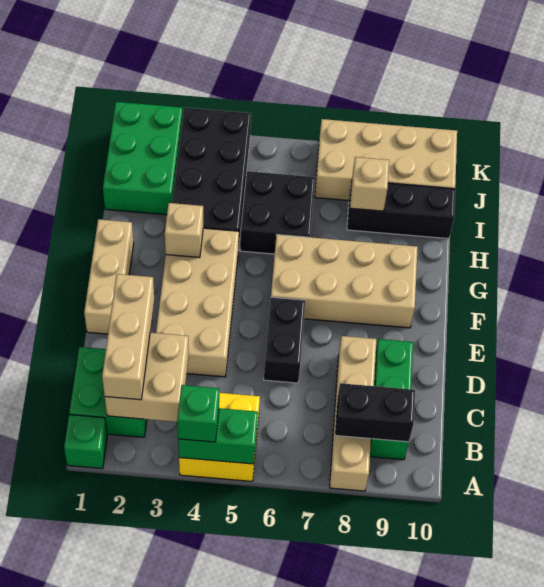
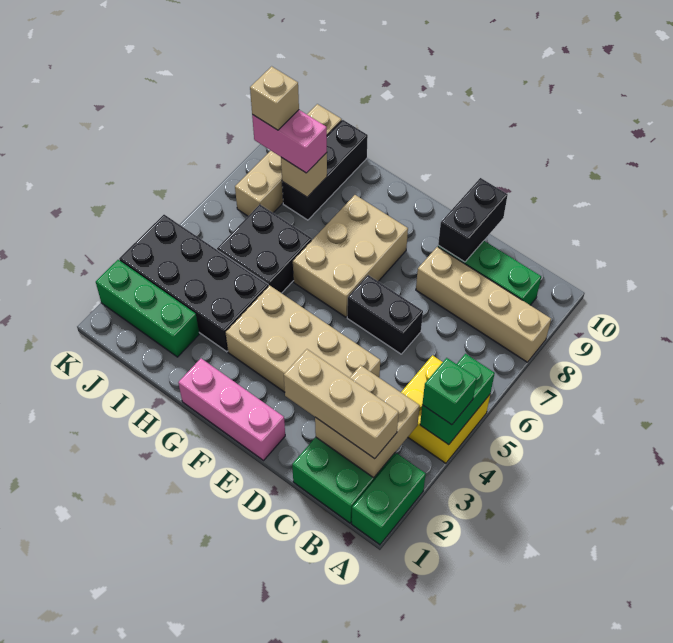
green brick A1 level 1 -> green brick A1:A2 level 1
black brick B8:B9 level 2 -> black brick D9:D10 level 2
tan brick E1:G1 level 1 -> pink brick E1:G1 level 1
tan brick F6:G9 level 1 -> tan brick F6:G8 level 1
tan brick G3 level 2 -> tan brick J8 level 4
green brick I1:K2 level 1 -> green brick I2:K2 level 1
none -> pink brick I8:J8 level 3
tan brick J7:K10 level 1 -> tan brick J7:J10 level 1

